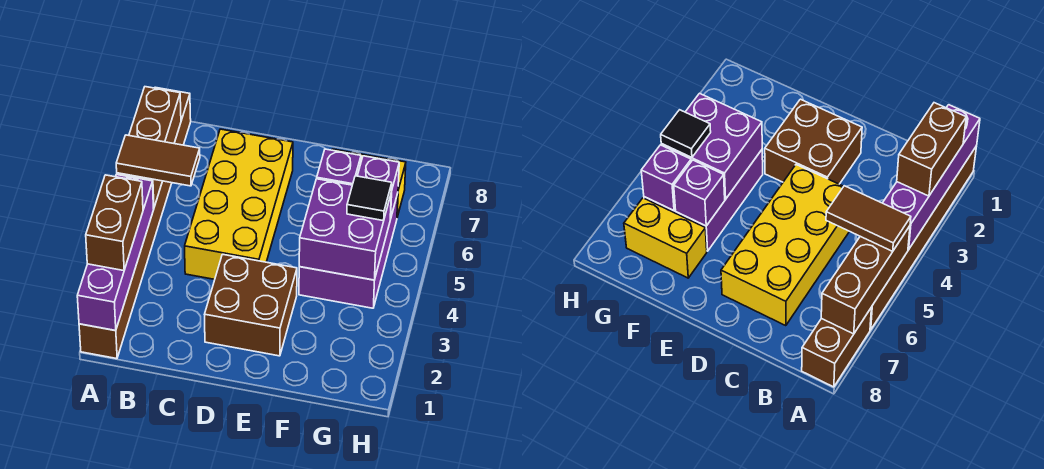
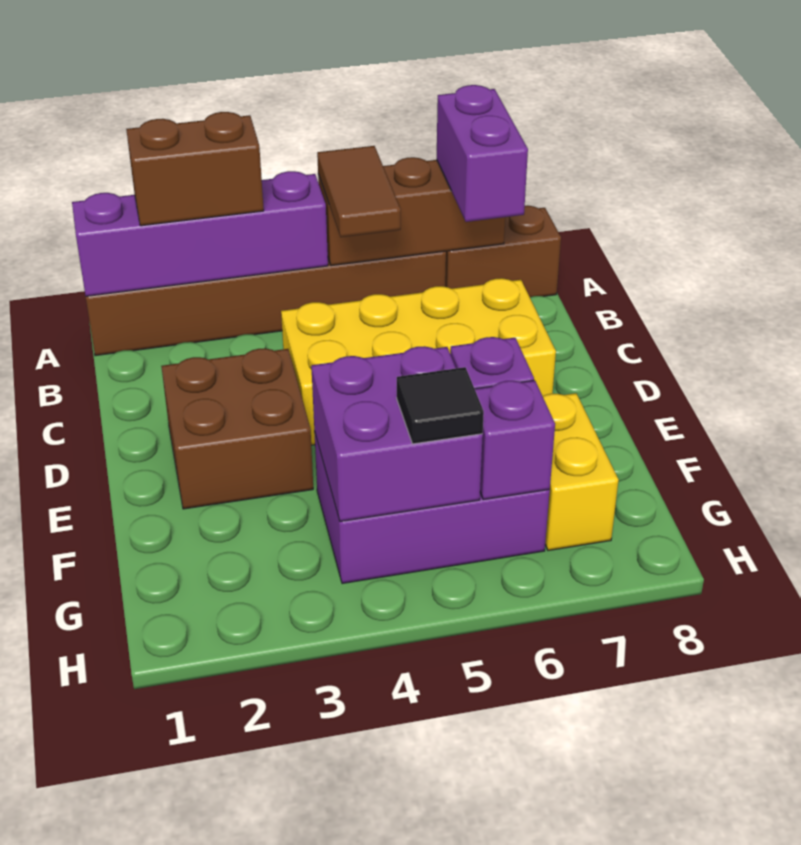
none -> purple brick A7:B7 level 3

